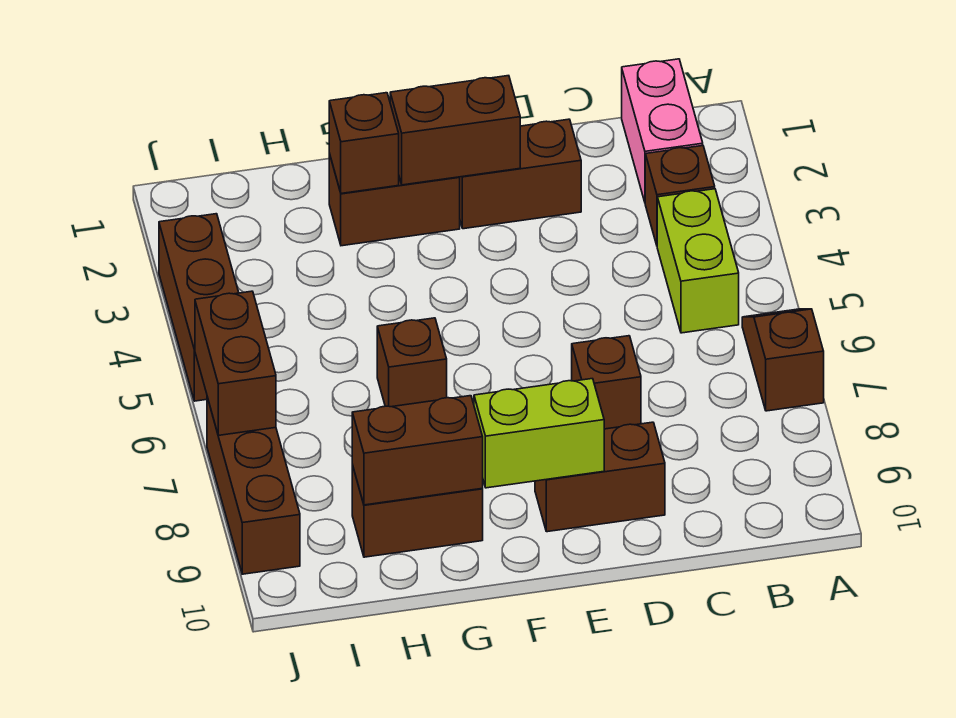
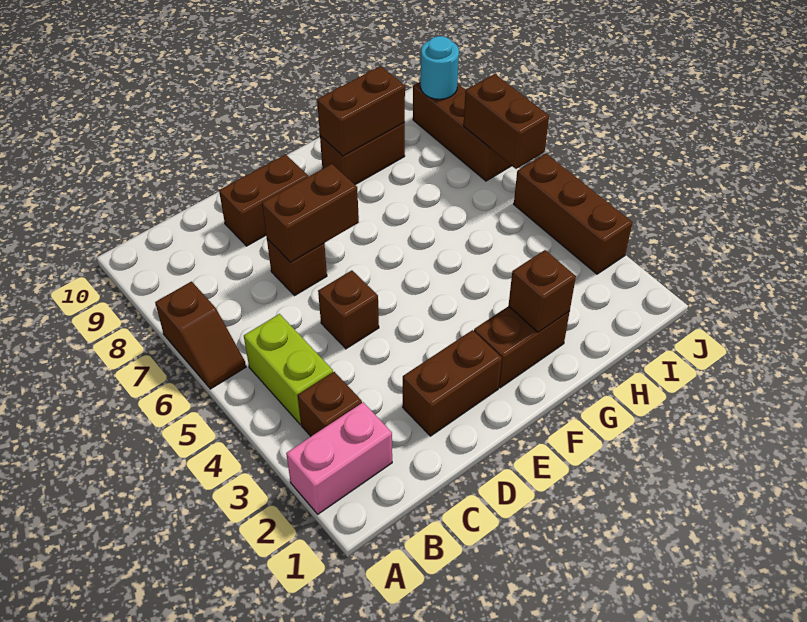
pink brick B1:B2 level 1 -> pink brick A2:B2 level 1
brown brick E2:F2 level 2 -> brown brick D7:E7 level 2
lime brick E9:F9 level 2 -> none
brown brick G6 level 1 -> brown brick D5 level 1
none -> cyan round brick J9 level 2

